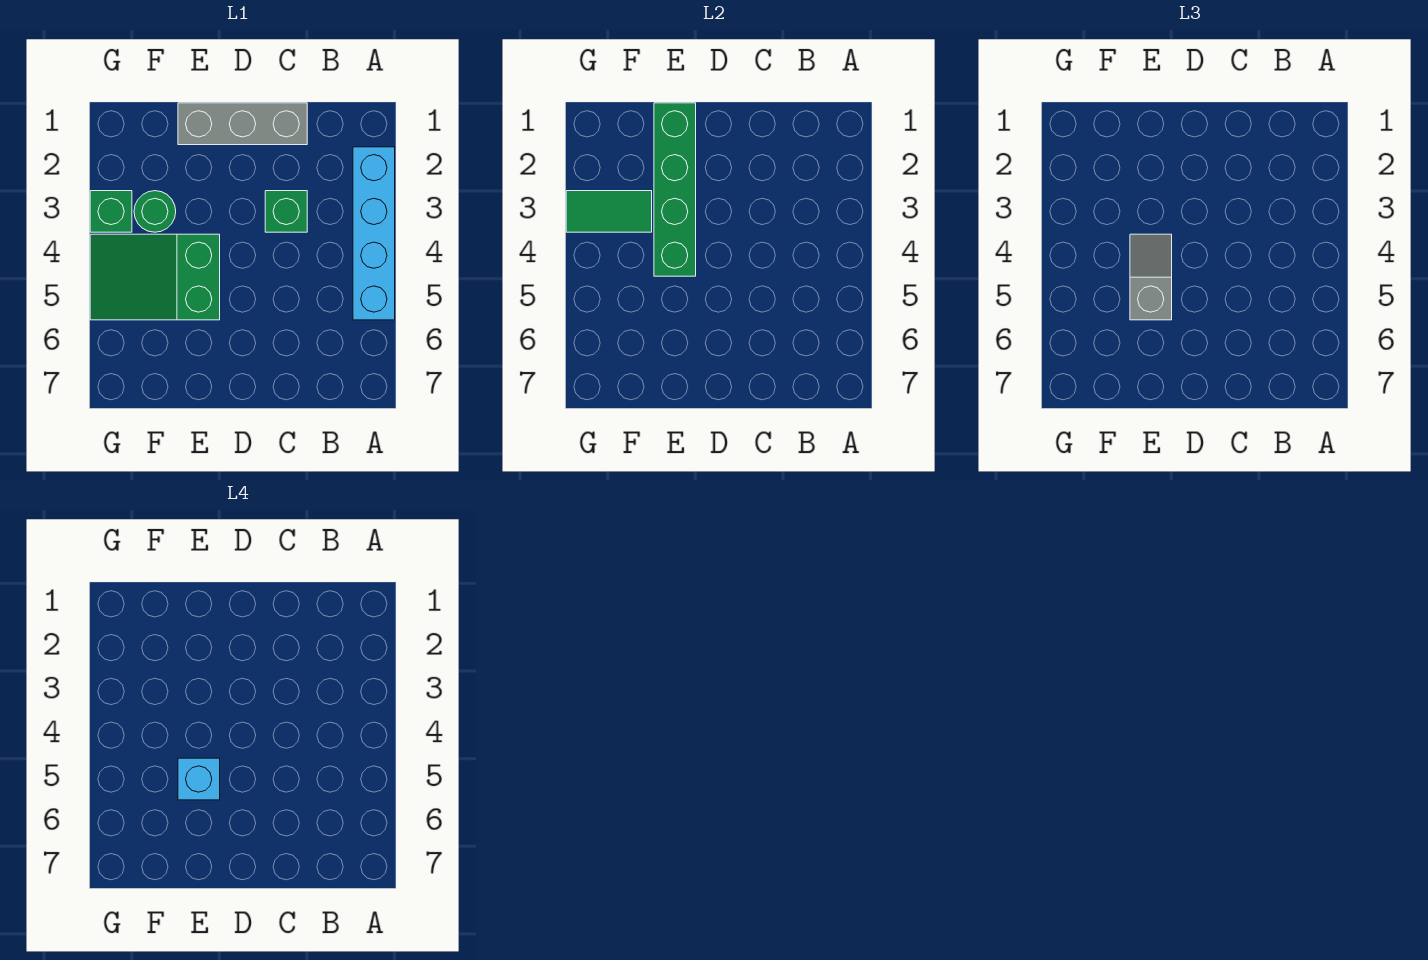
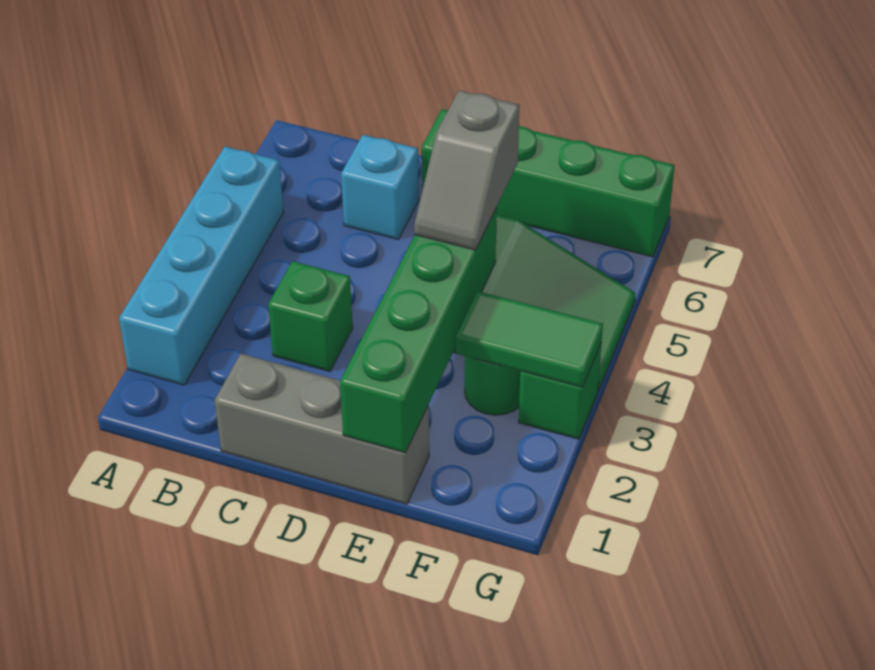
none -> green brick D7:G7 level 1
cyan brick E5 level 4 -> cyan brick C6 level 1

